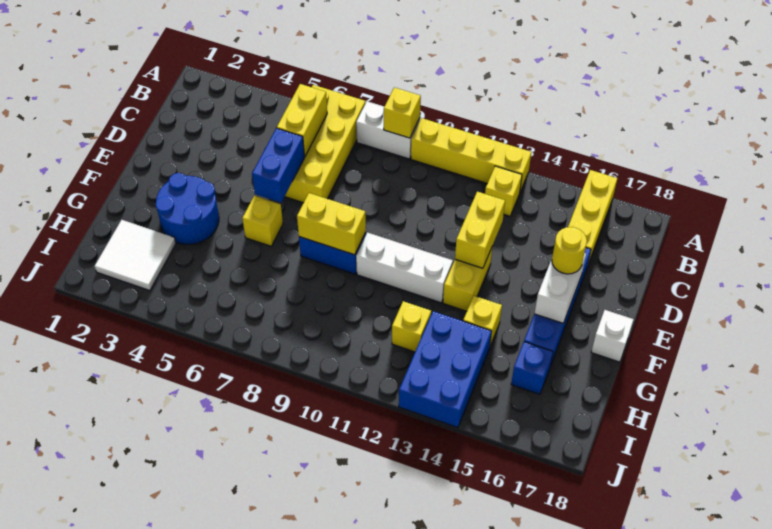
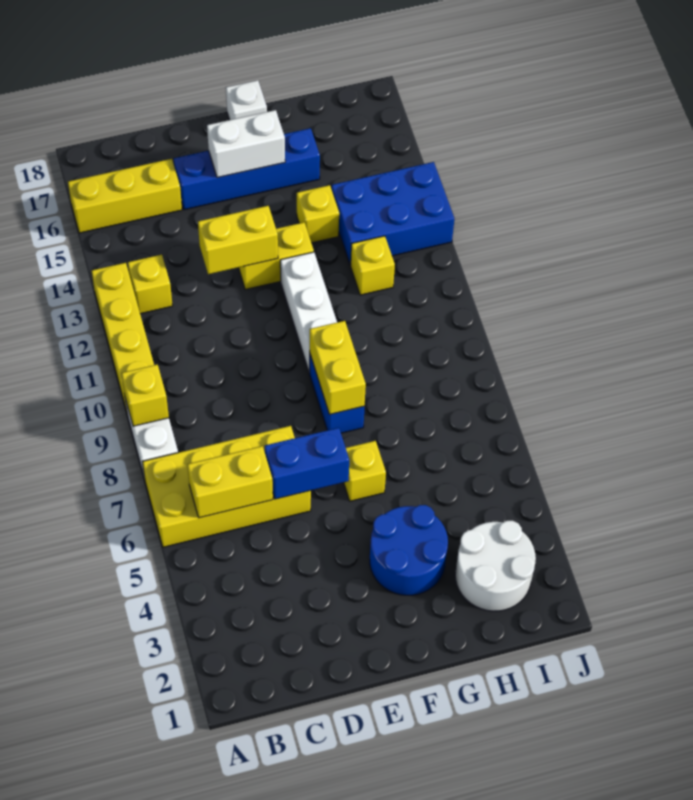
yellow round brick E16 level 3 -> none
white tile H2:I3 level 1 -> white round brick H2:I3 level 1
blue brick H16 level 1 -> none

